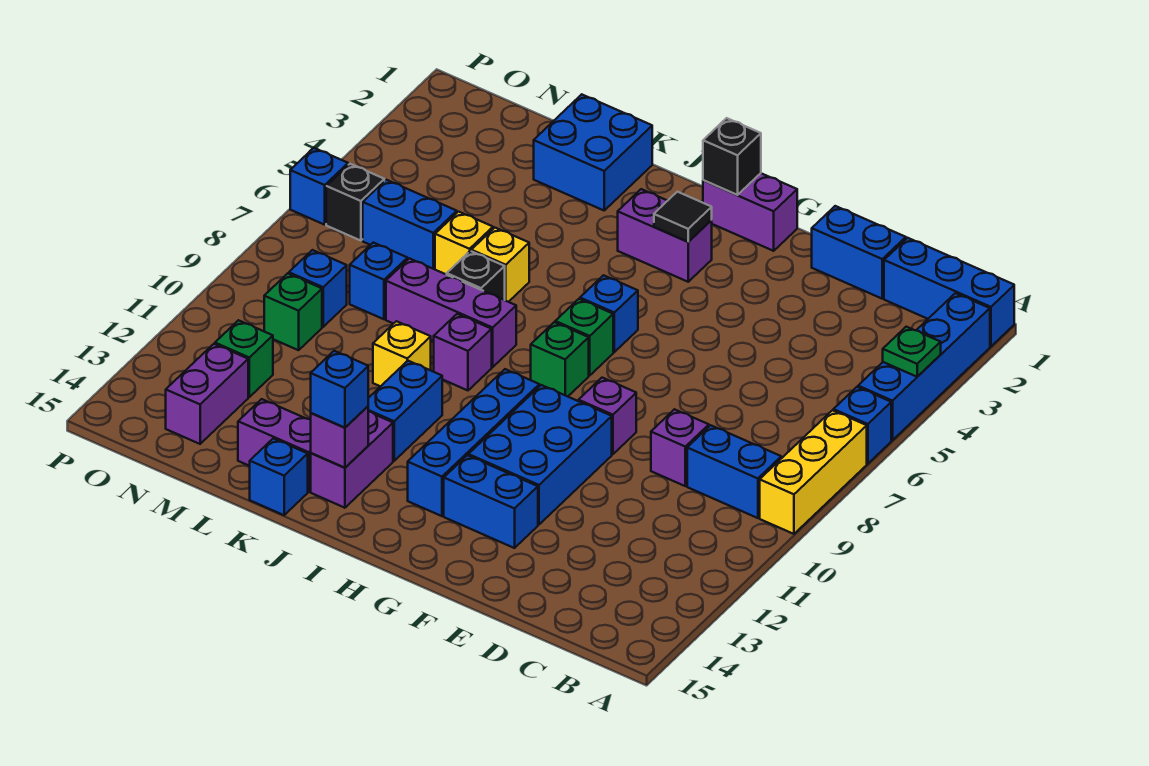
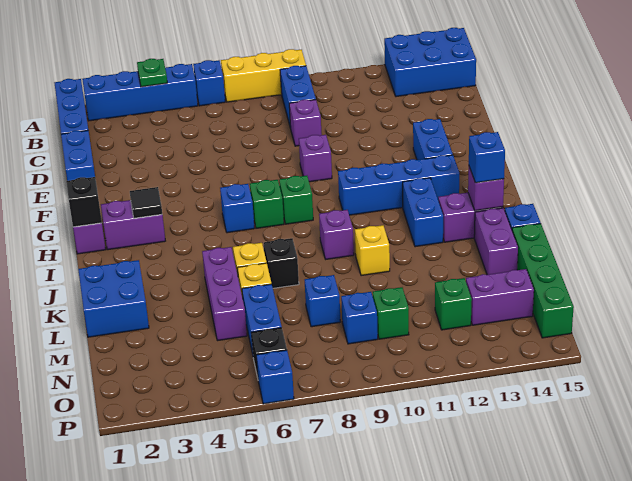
blue brick F10:G12 level 1 -> blue brick A13:B15 level 1
purple brick H3:I3 level 1 -> purple brick H2:H3 level 1
purple brick J8:L8 level 1 -> purple brick K5:M5 level 1
blue brick J11:J12 level 1 -> blue brick I12:J12 level 1
none -> green brick L15:O15 level 1

